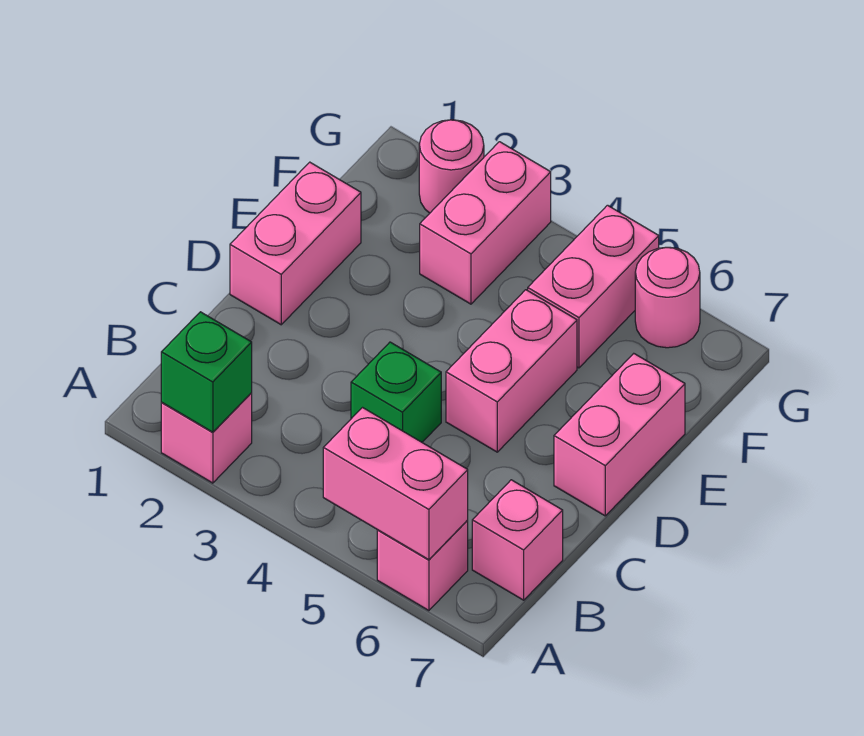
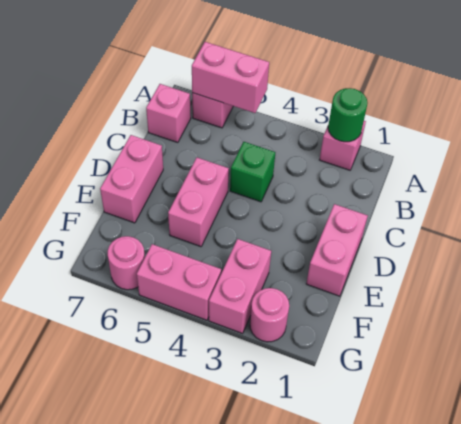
green brick A2 level 2 -> green round brick A2 level 2
pink brick F5:G5 level 1 -> pink brick G4:G5 level 1

